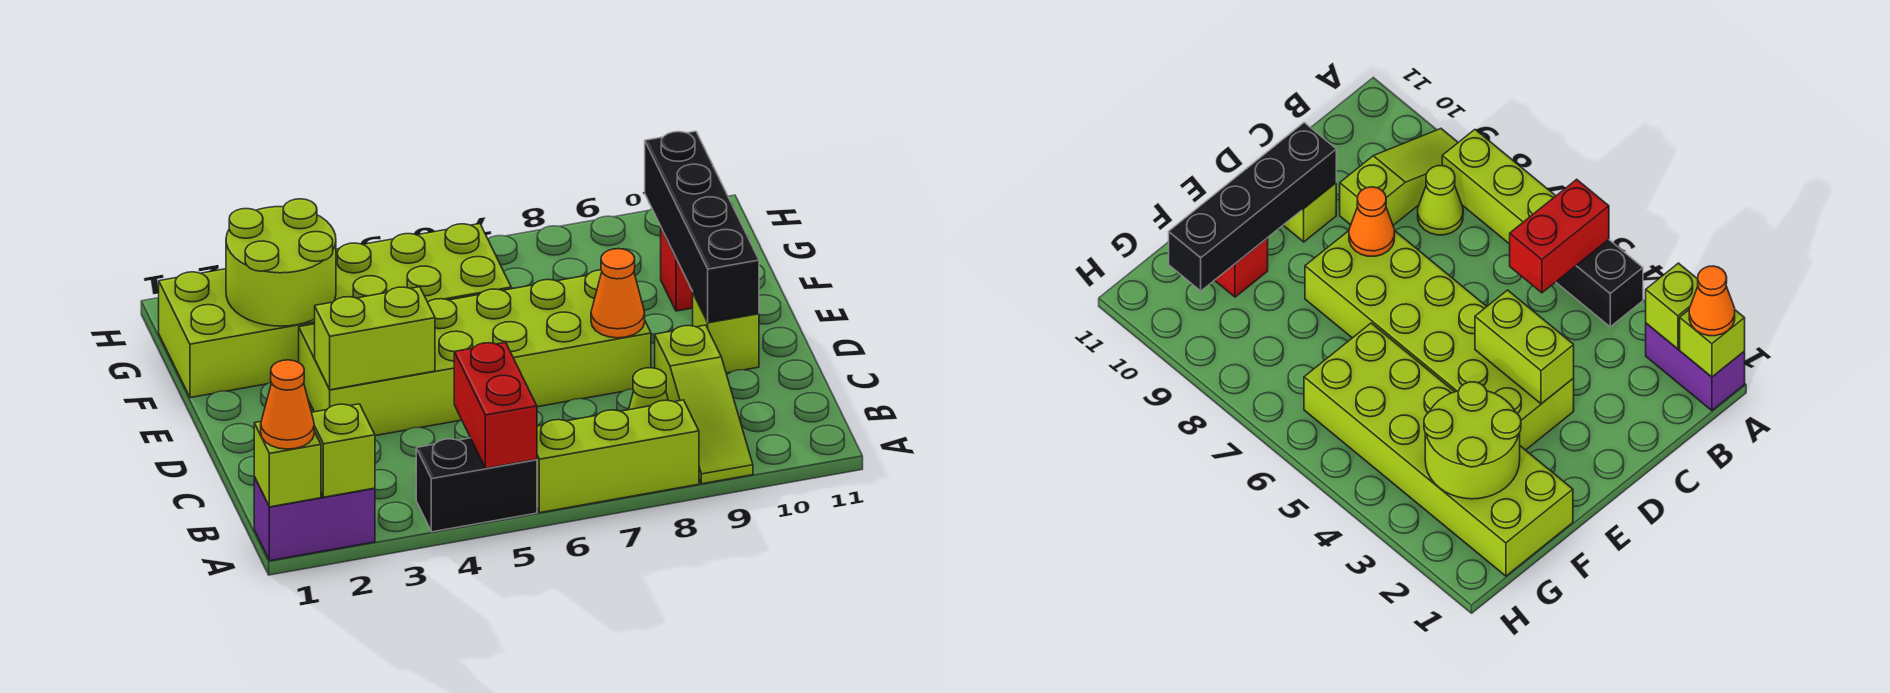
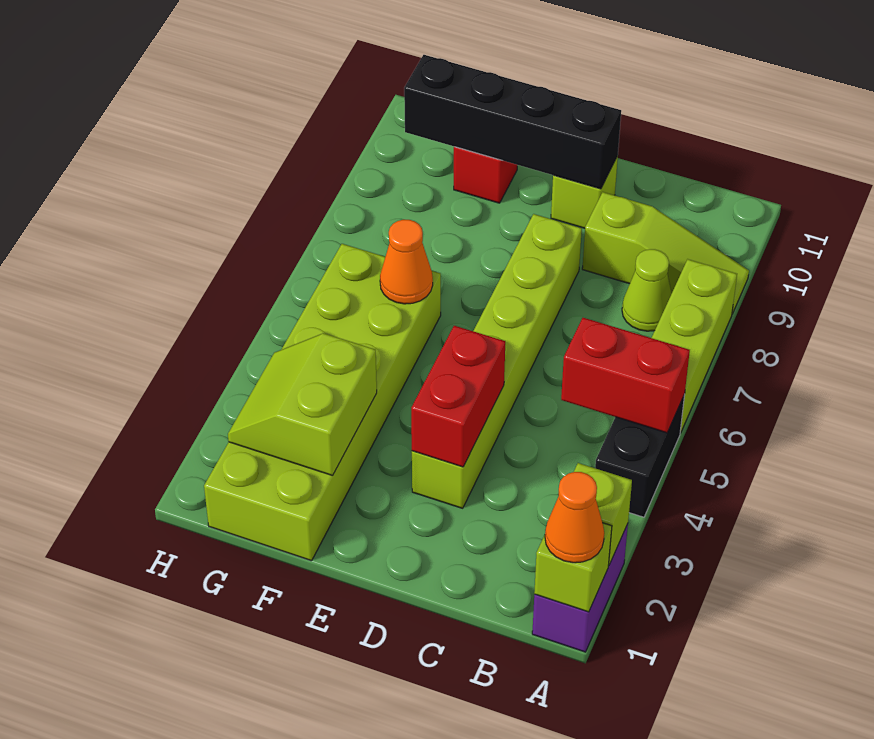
lime brick D3:E8 level 1 -> lime brick D3:D8 level 1
lime brick D3:D4 level 2 -> red brick D3:D4 level 2
orange cone D8 level 2 -> orange cone F6 level 2
lime round brick F2:G3 level 2 -> lime slope F2:G3 level 2 top F

